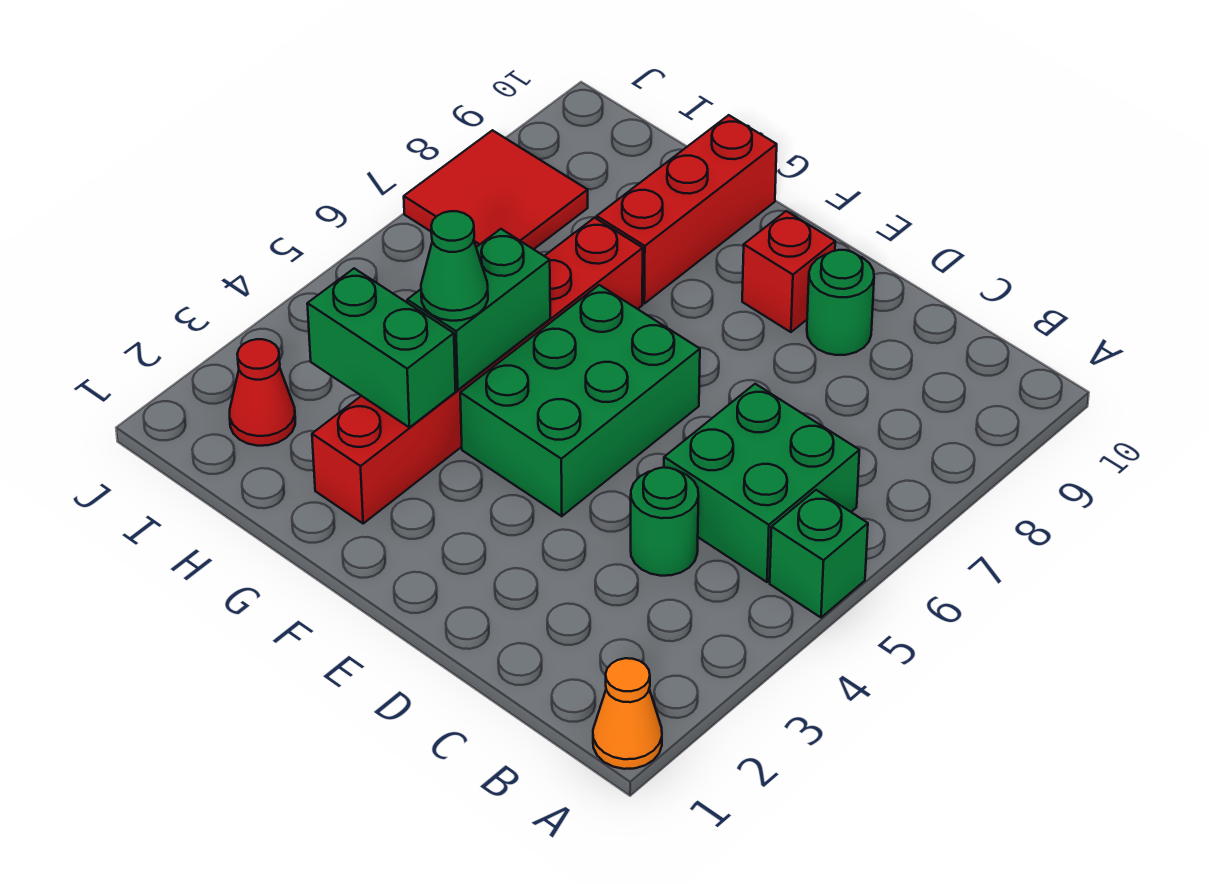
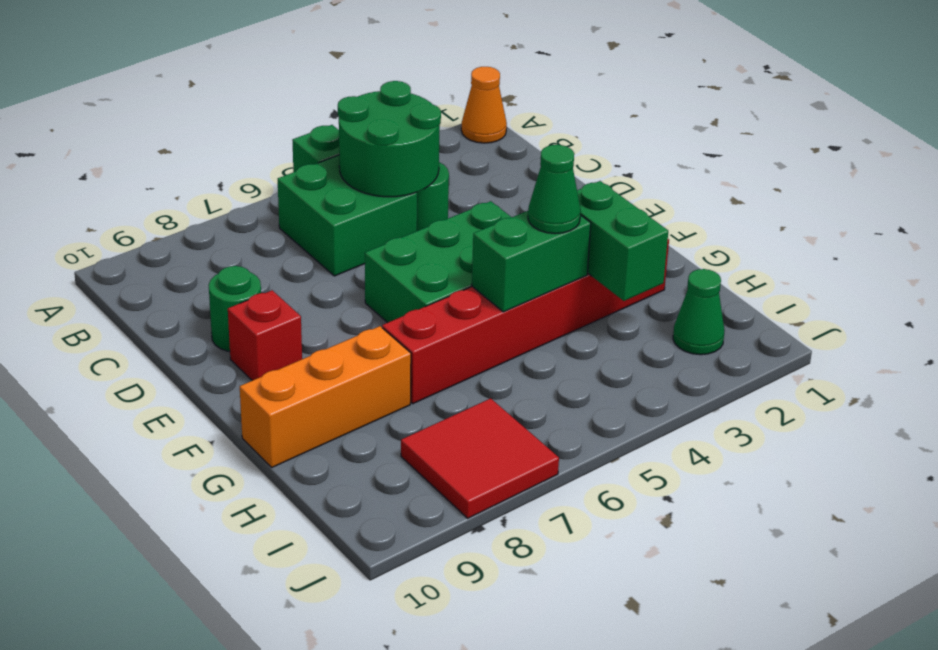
none -> green round brick B4:C5 level 2
red brick G8:G10 level 1 -> orange brick G8:G10 level 1
red cone I2 level 1 -> green cone I2 level 1

